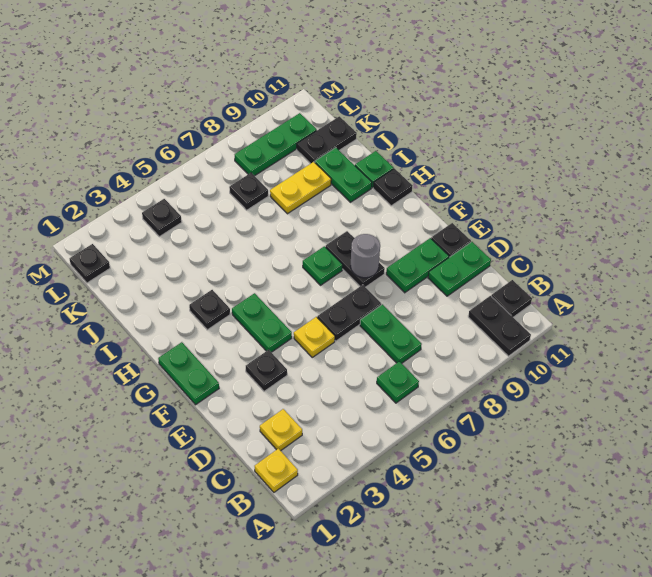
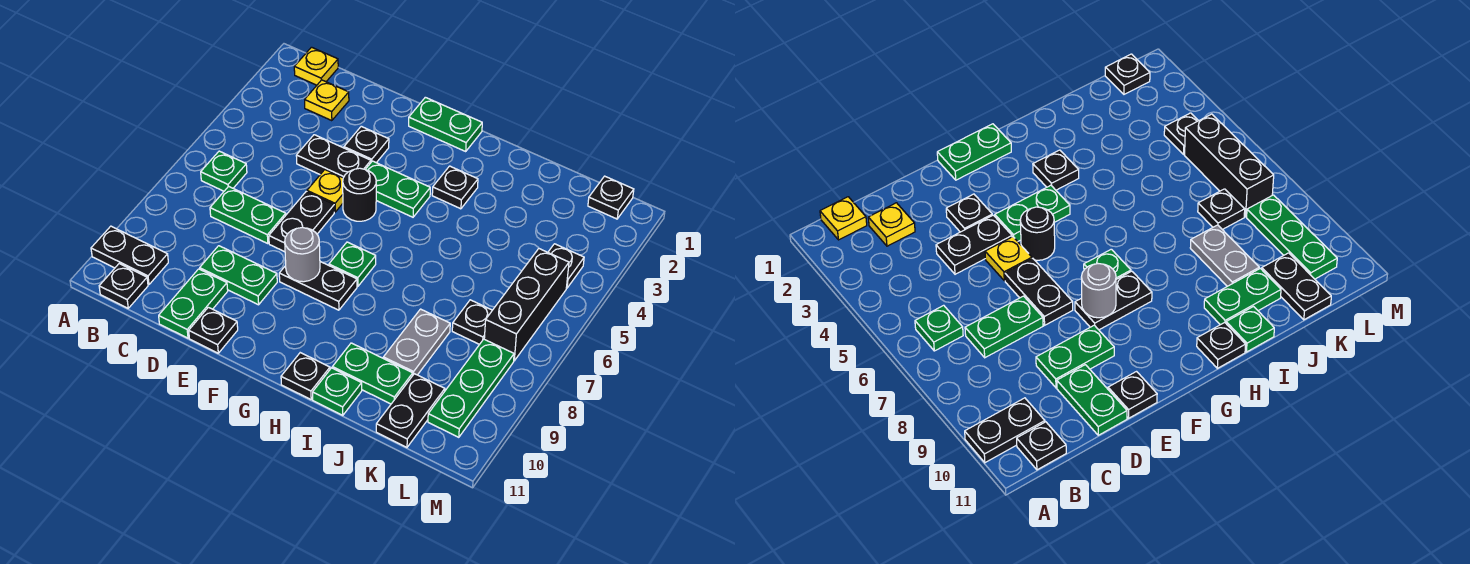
none -> black plate D4:E4 level 1
green plate E9:E10 level 1 -> green plate D9:E9 level 1
none -> black round brick F5 level 1
yellow plate J8:J9 level 1 -> grey plate J8:J9 level 1
none -> black brick L5:L7 level 1

